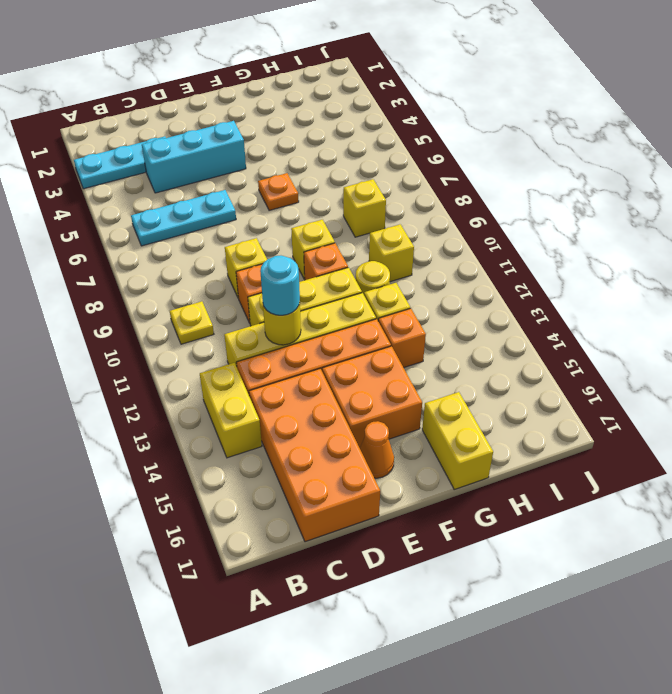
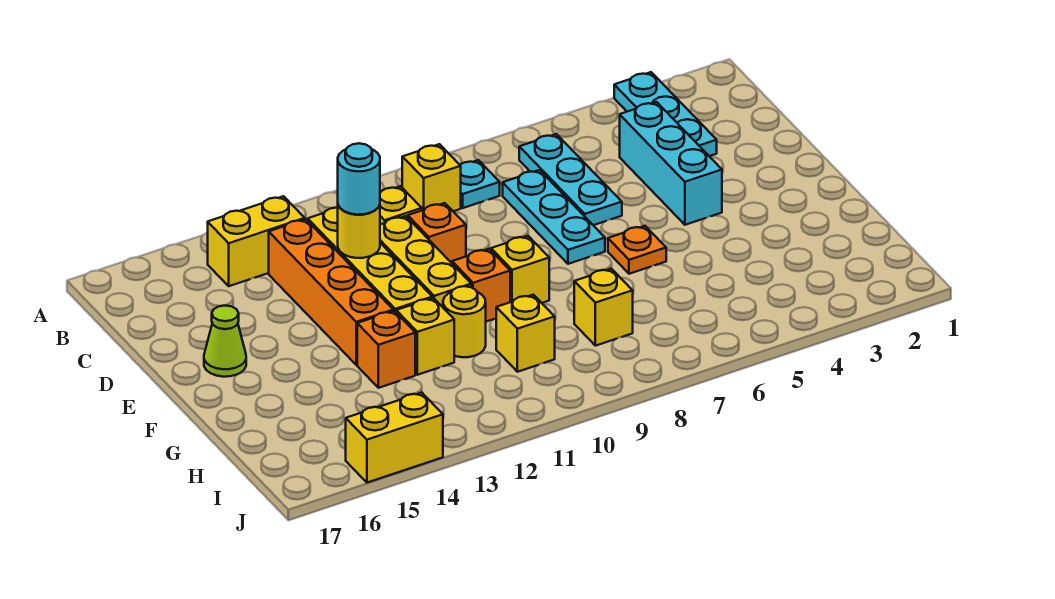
none -> cyan plate B8 level 1
none -> cyan plate C7:E7 level 1
orange brick C14:D17 level 1 -> none
yellow brick D9 level 1 -> yellow brick B9 level 1
orange brick E14:F15 level 1 -> none
orange cone E16 level 1 -> lime cone E16 level 1
yellow brick G16:G17 level 1 -> yellow brick J14:J15 level 1

